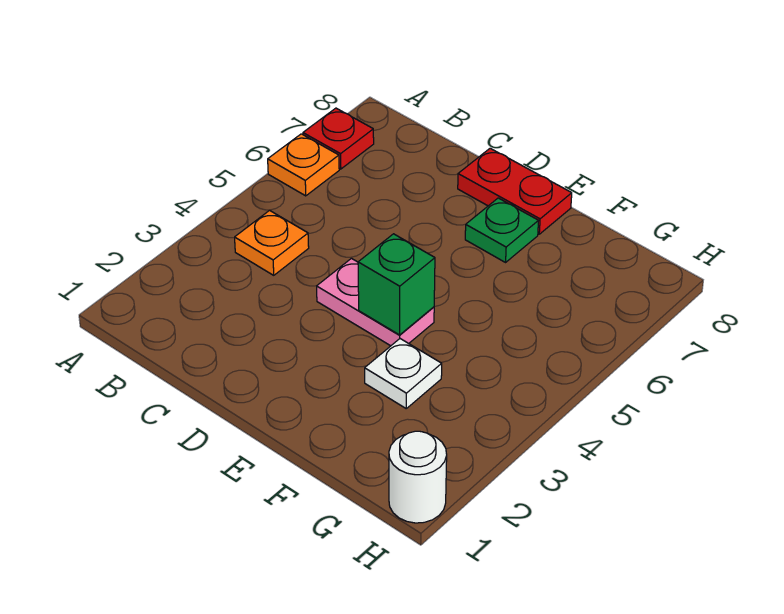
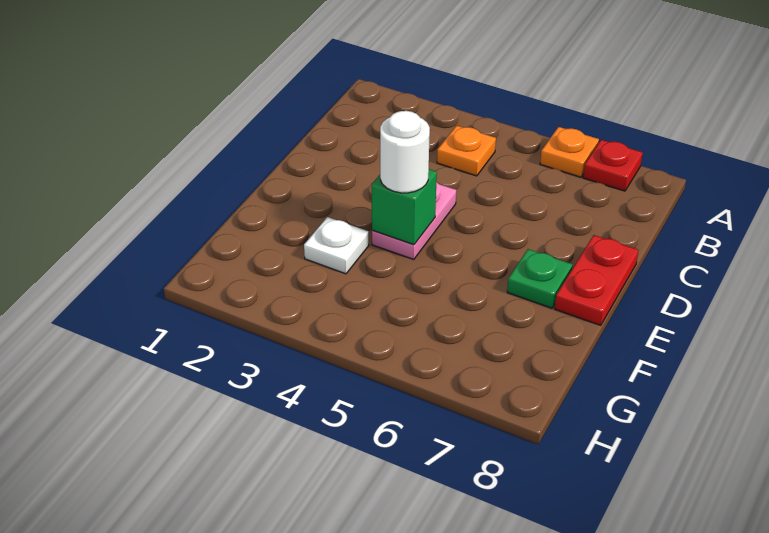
white round brick H1 level 1 -> white round brick E4 level 3

